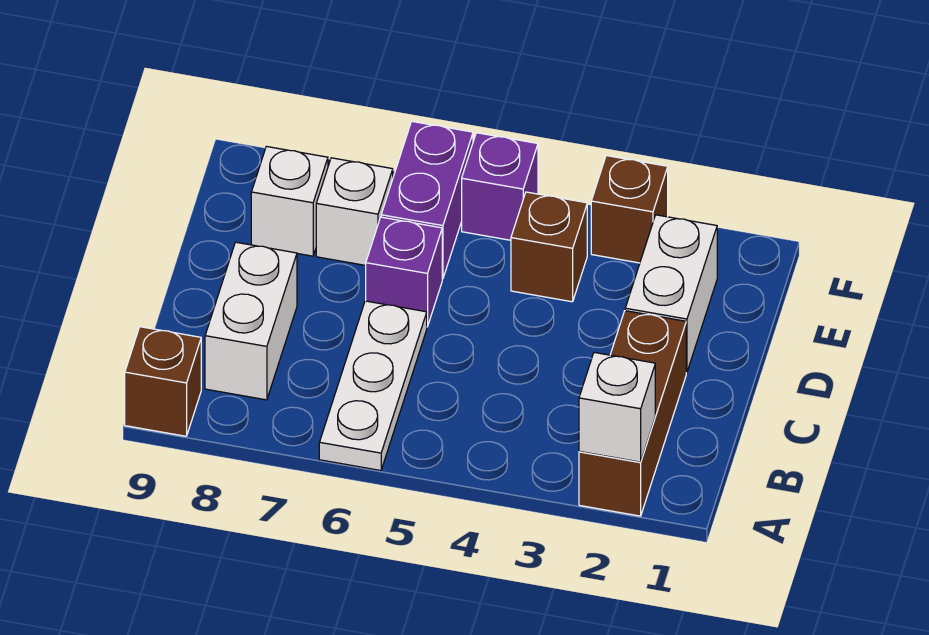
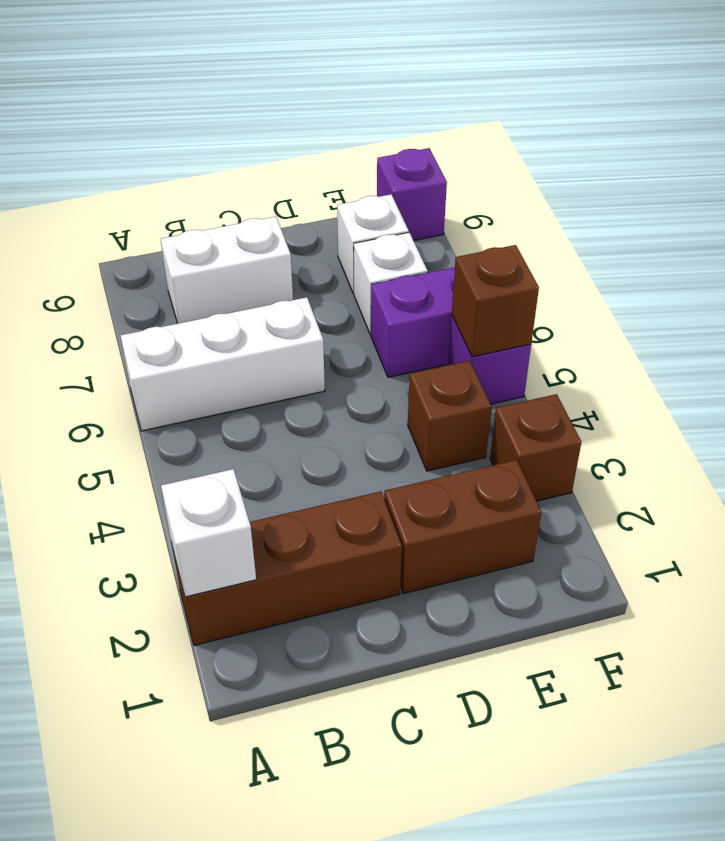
white plate A6:C6 level 1 -> white brick A6:C6 level 1
brown brick A9 level 1 -> brown brick F5 level 2
white brick D2:E2 level 1 -> brown brick D2:E2 level 1
purple brick D6 level 1 -> purple brick F9 level 1

